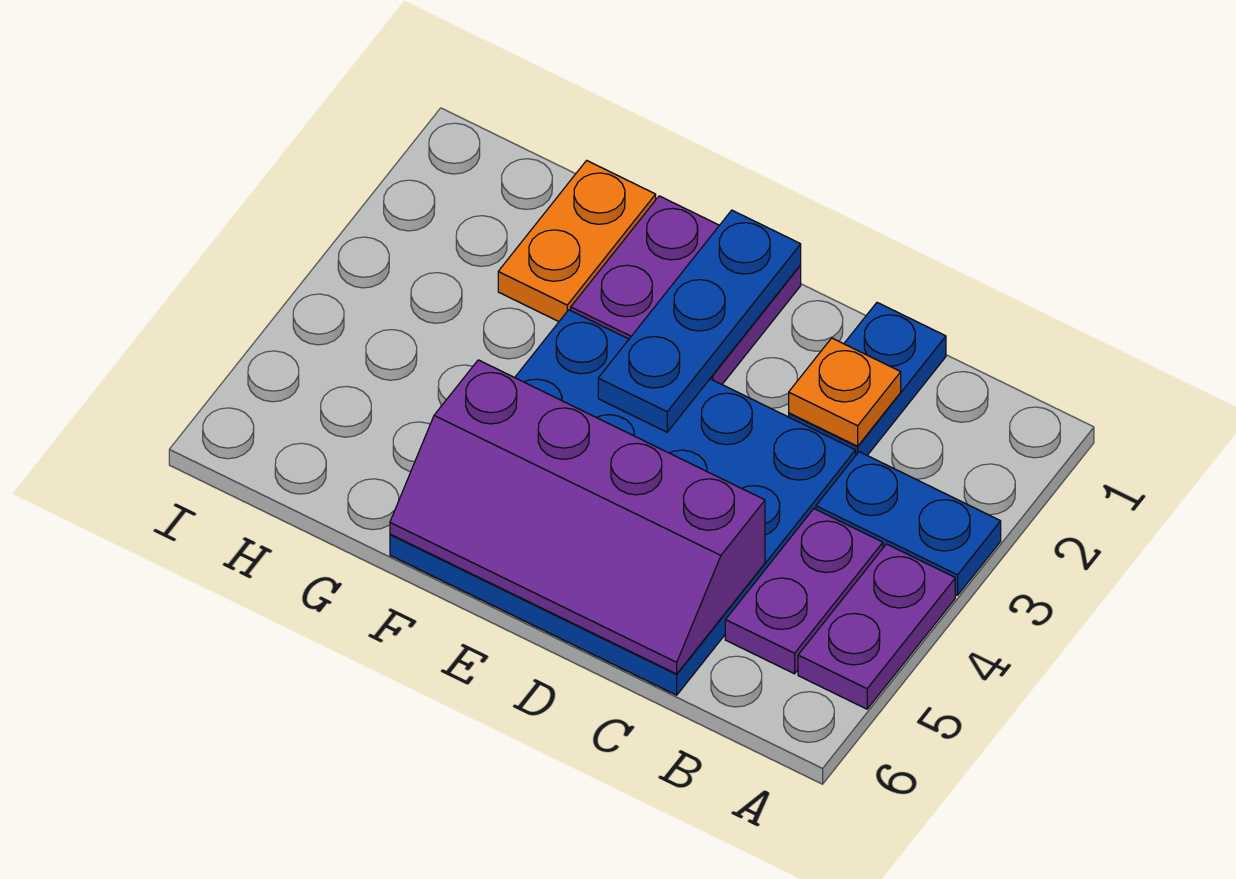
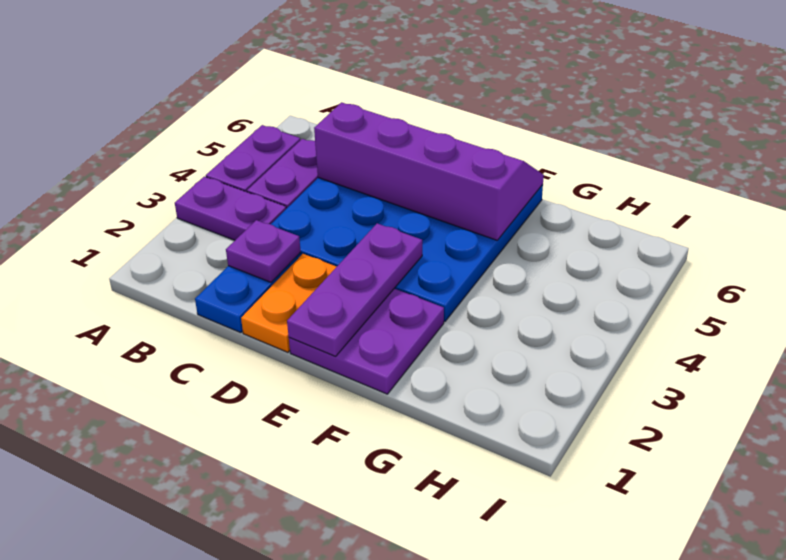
blue plate A3:B3 level 1 -> purple plate A3:B3 level 1
orange plate C2 level 2 -> purple plate C2 level 2
blue plate E1:E3 level 2 -> purple plate E1:E3 level 2
orange plate G1:G2 level 1 -> orange plate D1:D2 level 1

